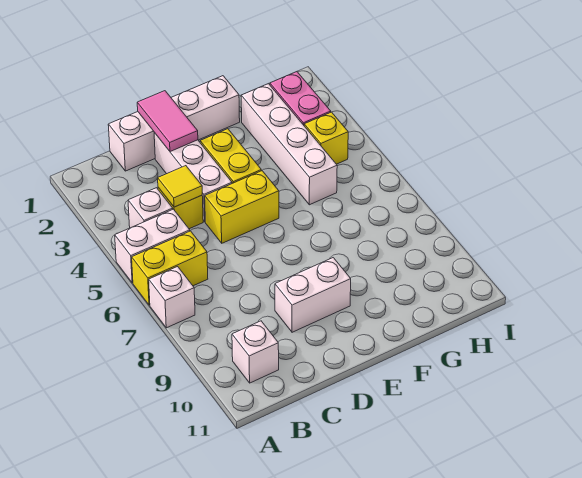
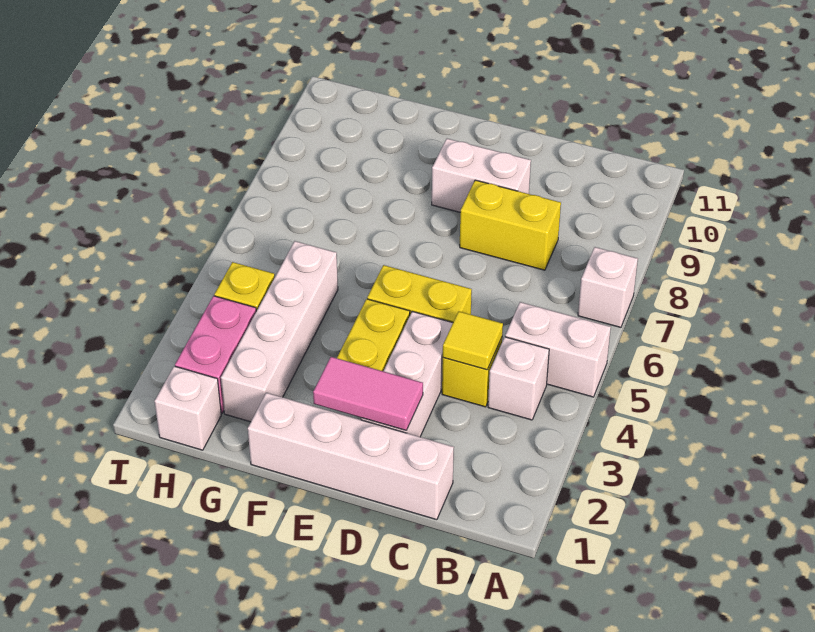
yellow brick A6:B6 level 1 -> yellow brick C8:D8 level 1
white brick B10 level 1 -> white brick H1 level 1
pink tile D1:D2 level 2 -> pink tile D2:E2 level 2

